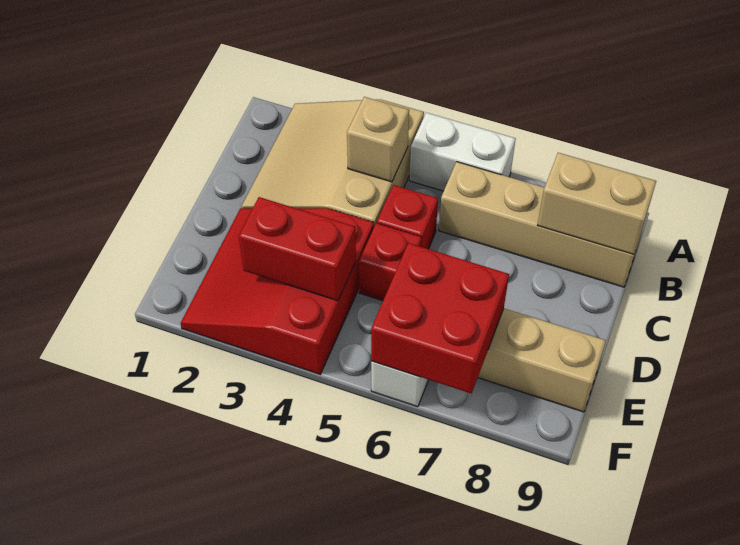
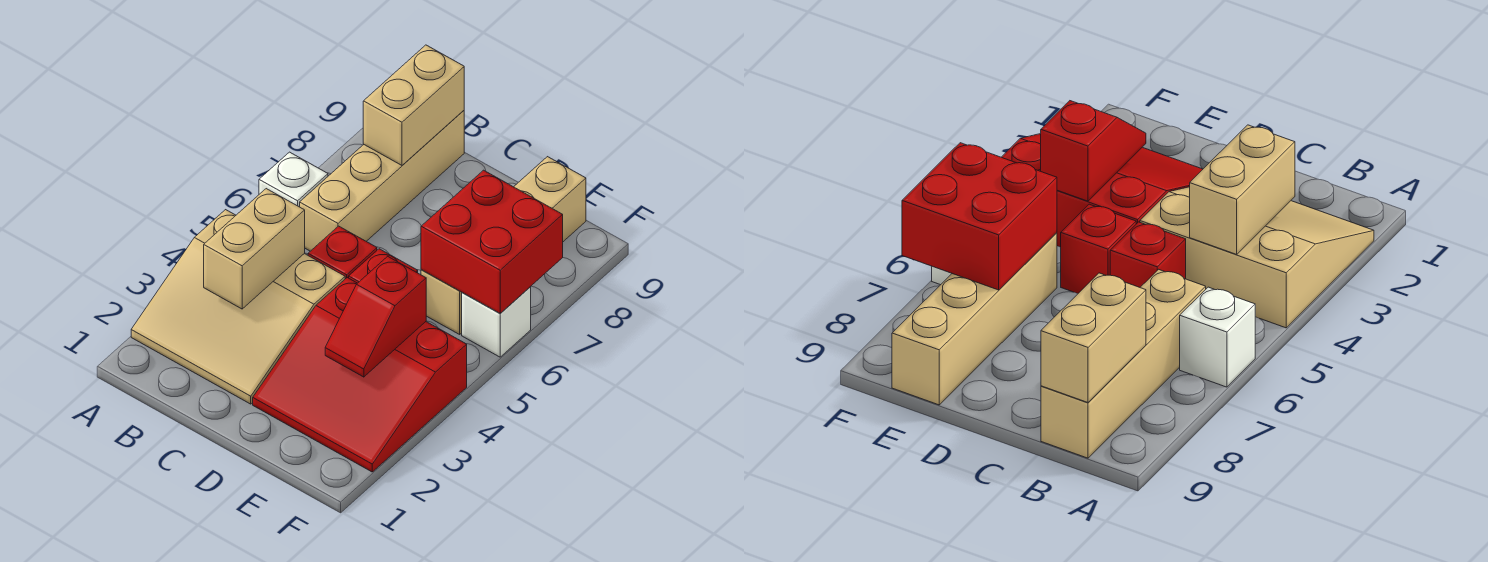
white brick A5:A6 level 1 -> white brick A6 level 1
tan brick B4 level 2 -> tan brick B3:B4 level 2
red brick E3:E4 level 2 -> red slope E3:E4 level 2 top 4

